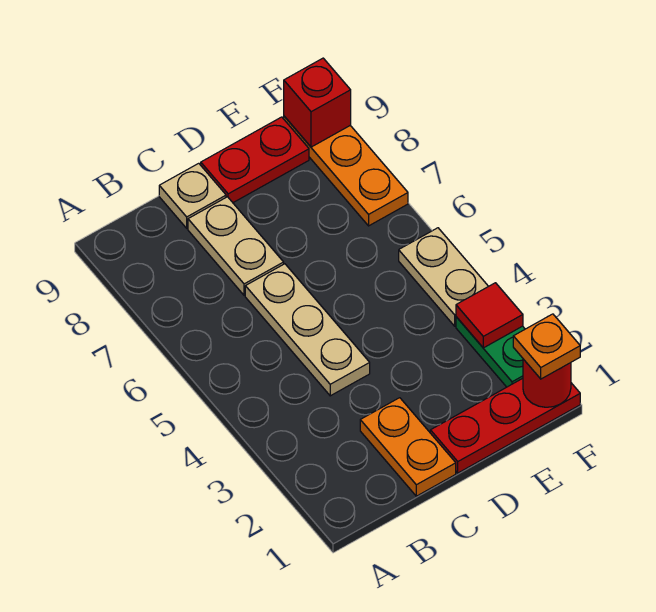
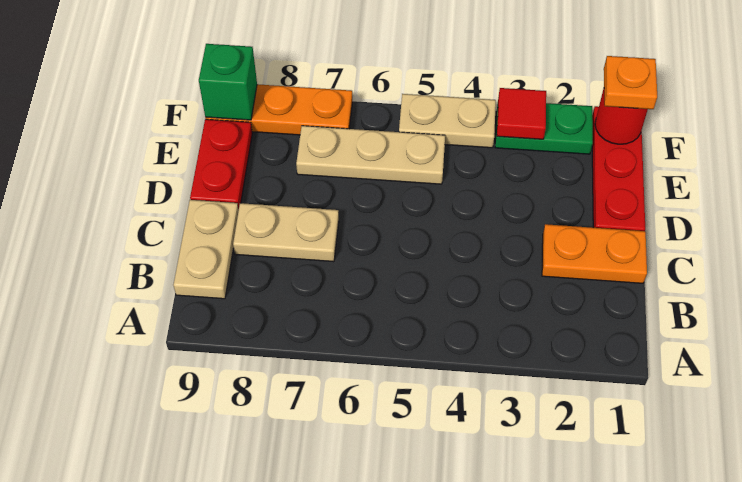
tan plate C4:C6 level 1 -> tan plate E5:E7 level 1
tan plate C9 level 1 -> tan plate B9:C9 level 1
red brick F9 level 2 -> green brick F9 level 2

